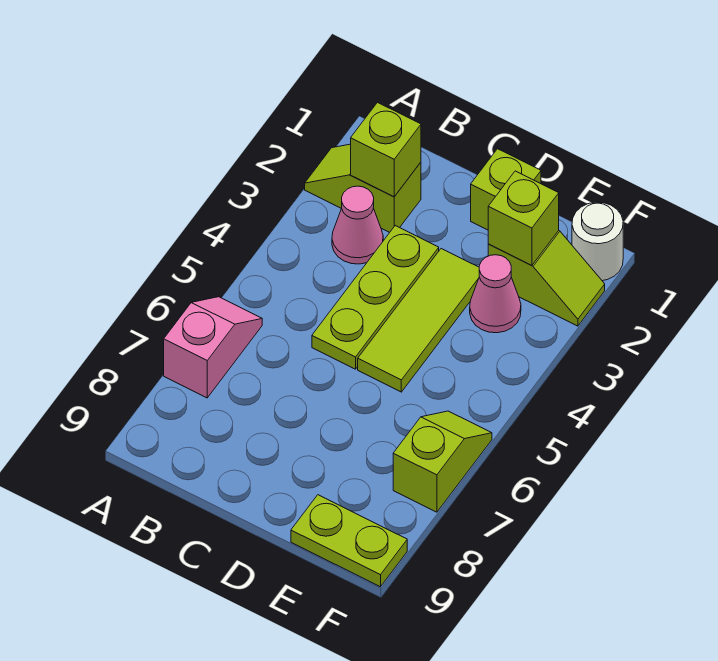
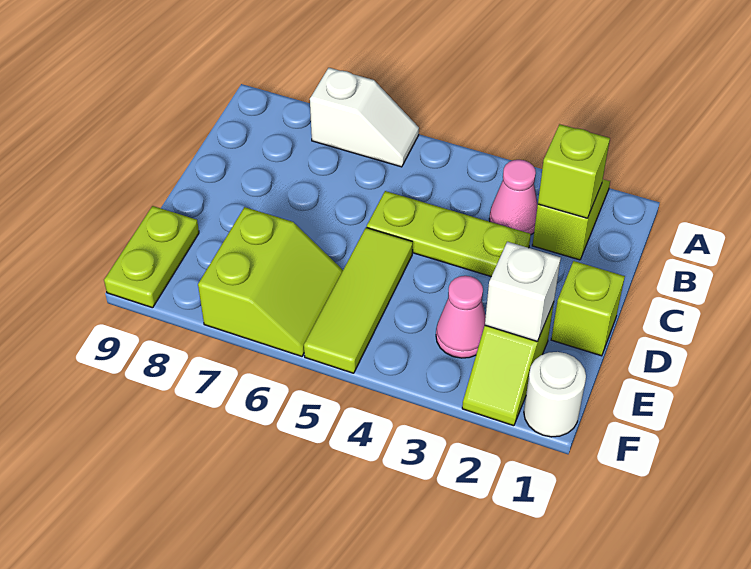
pink slope A6:A7 level 1 top 7 -> white slope A6:A7 level 1 top 7
lime tile D3:D5 level 1 -> lime tile D5:F5 level 1
lime brick E2 level 2 -> white brick E2 level 2
lime slope F6:F7 level 1 top 7 -> lime slope E6:F7 level 1 top 7

